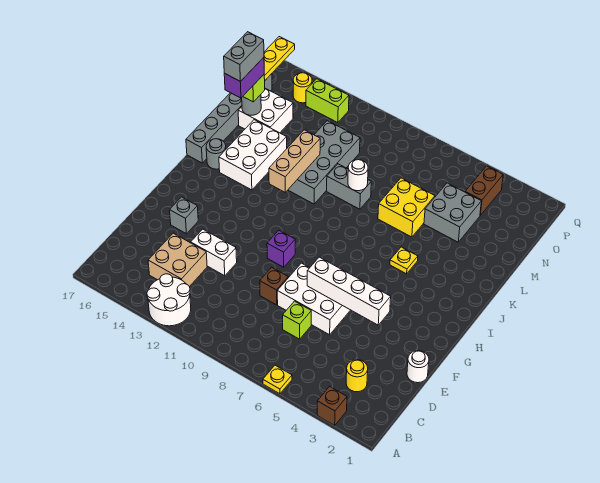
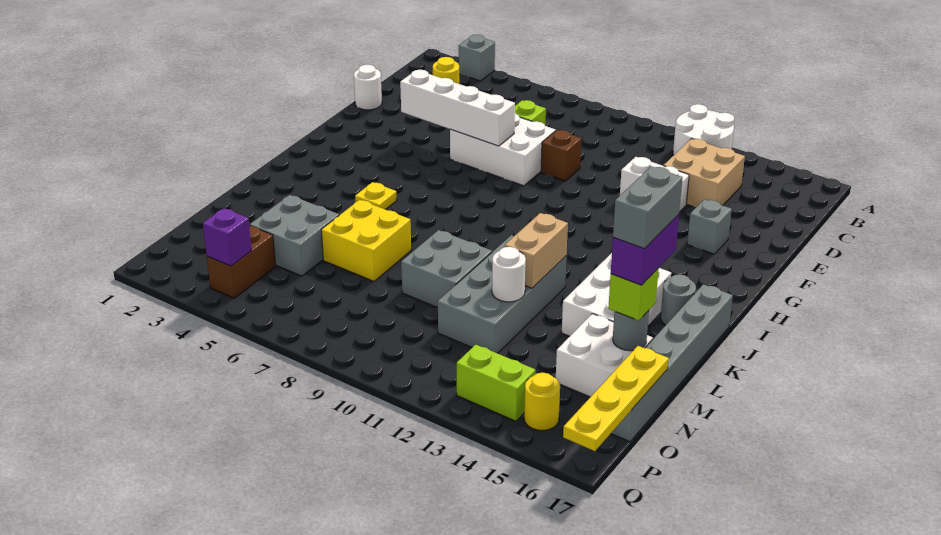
brown brick A3 level 1 -> grey brick A3 level 1
yellow plate A6 level 1 -> none
purple brick G10 level 1 -> purple brick P4 level 2
tan brick J12:L12 level 2 -> tan brick K12:L12 level 2
grey brick L9:L10 level 1 -> grey brick L9:M10 level 1
white round brick L9 level 2 -> white round brick M12 level 2

